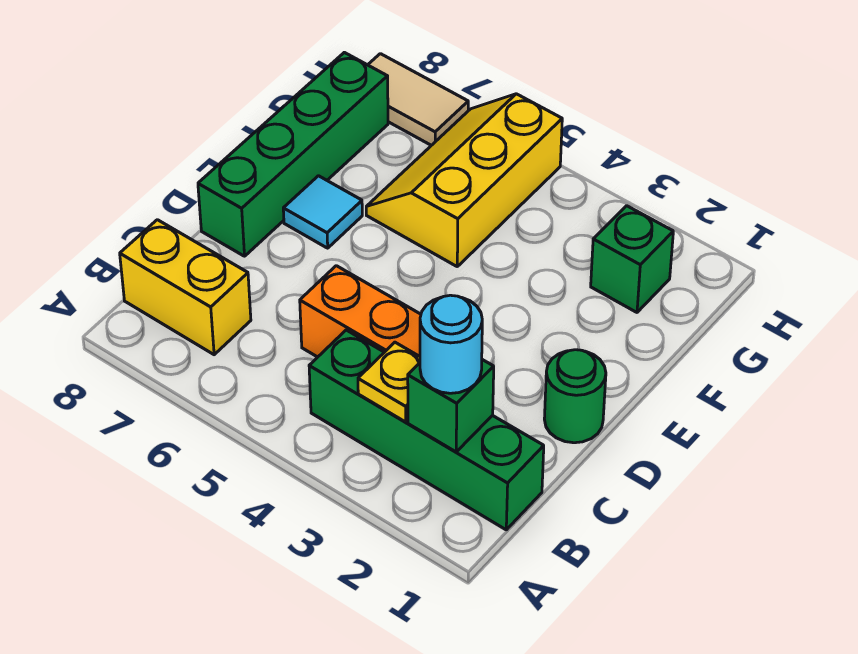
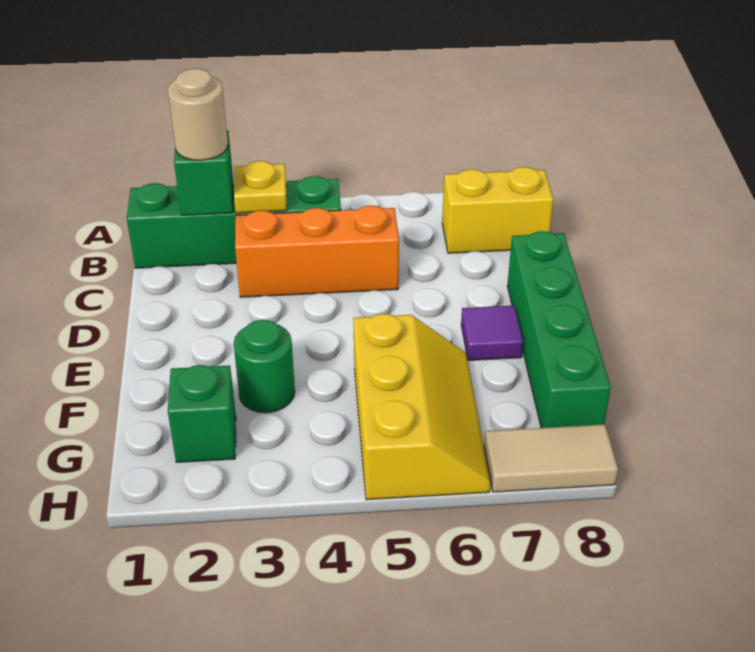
cyan round brick B2 level 3 -> tan round brick B2 level 3
green round brick D1 level 1 -> green round brick F3 level 1
cyan tile E7 level 1 -> purple tile E7 level 1

